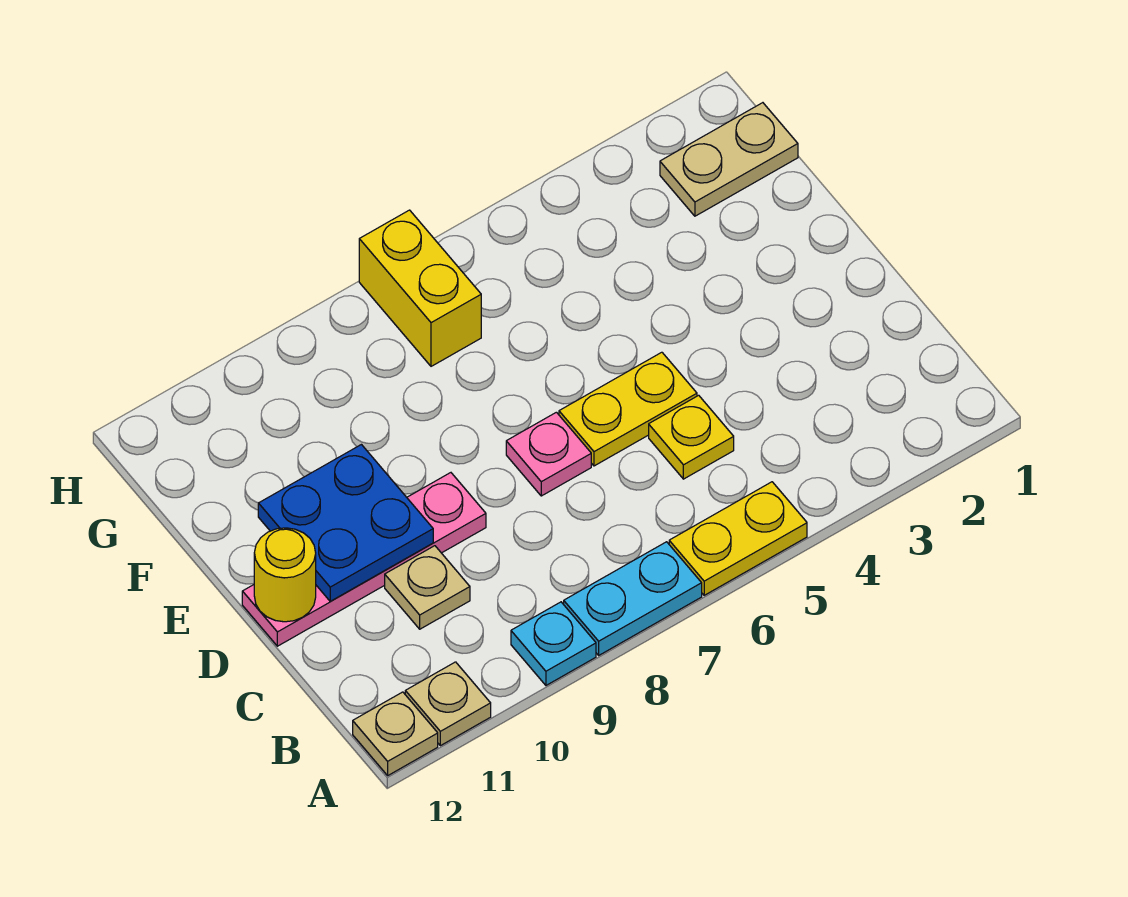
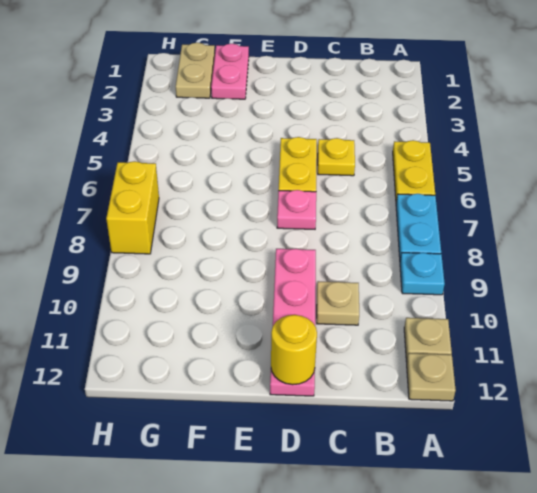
blue plate D10:E11 level 2 -> none
none -> pink plate F1:F2 level 1
yellow brick G7:H7 level 1 -> yellow brick H7:H8 level 1

